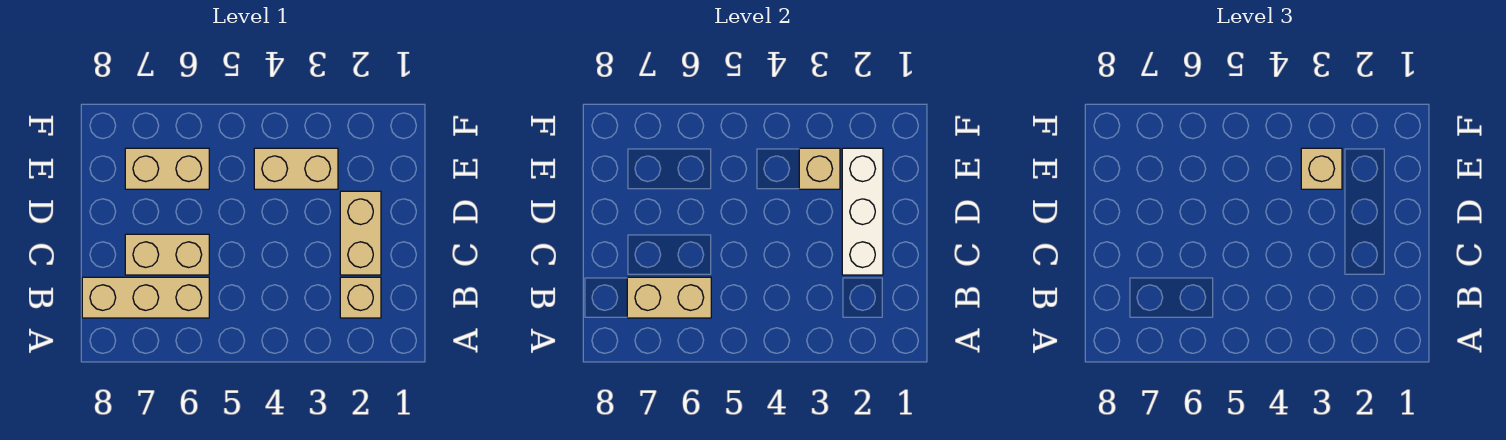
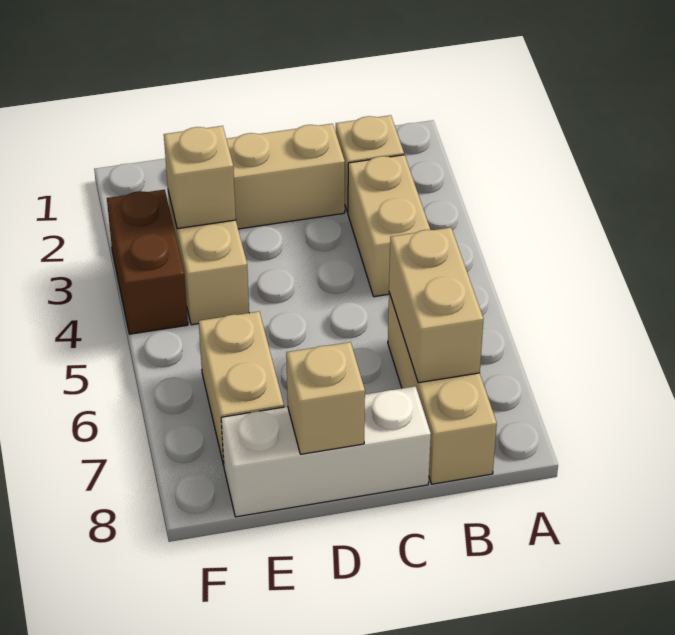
white brick C2:E2 level 2 -> white brick C8:E8 level 1
tan brick C6:C7 level 1 -> tan brick B3:B4 level 1
tan brick E3 level 3 -> tan brick D8 level 2
none -> brown brick F3:F4 level 1

